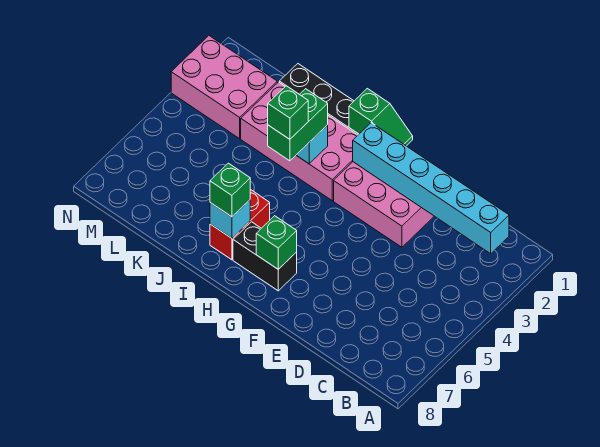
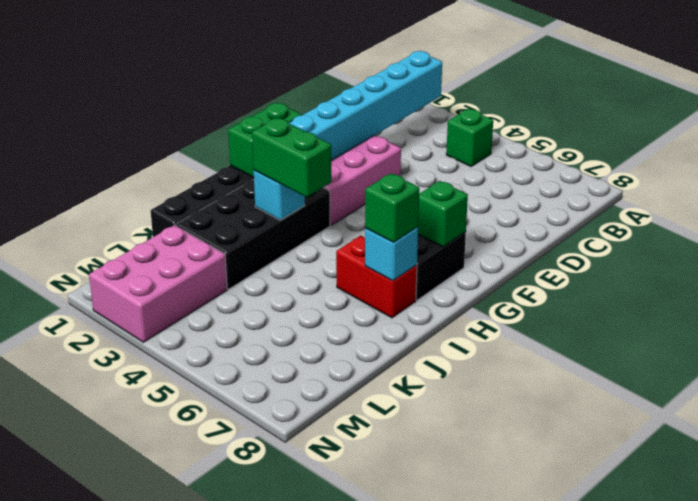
green slope G1:H1 level 2 top H -> green brick G1:H1 level 2
pink brick H2:K3 level 1 -> black brick H2:K3 level 1
green brick I4 level 4 -> green brick B4 level 1

